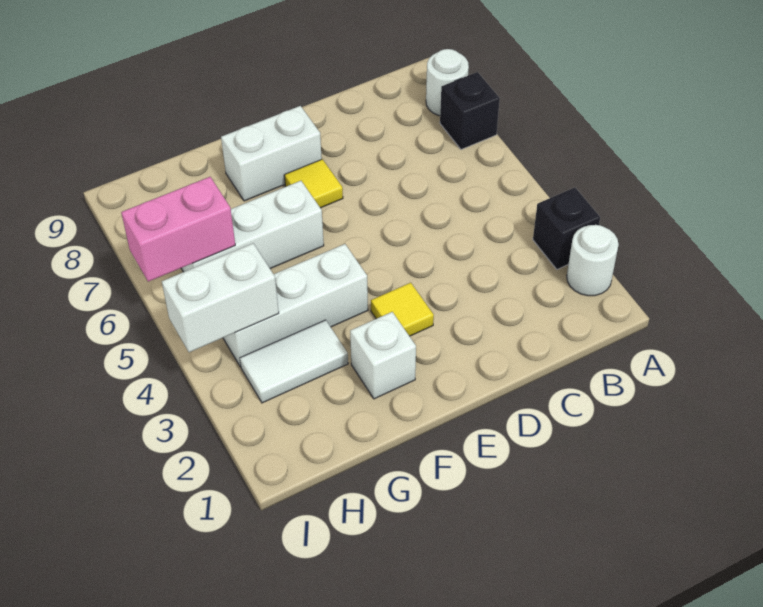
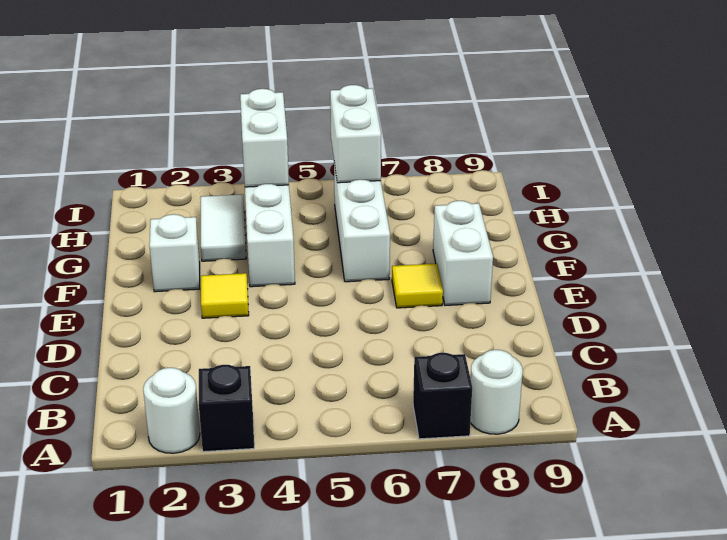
pink brick H6:I6 level 2 -> white brick H6:I6 level 2

